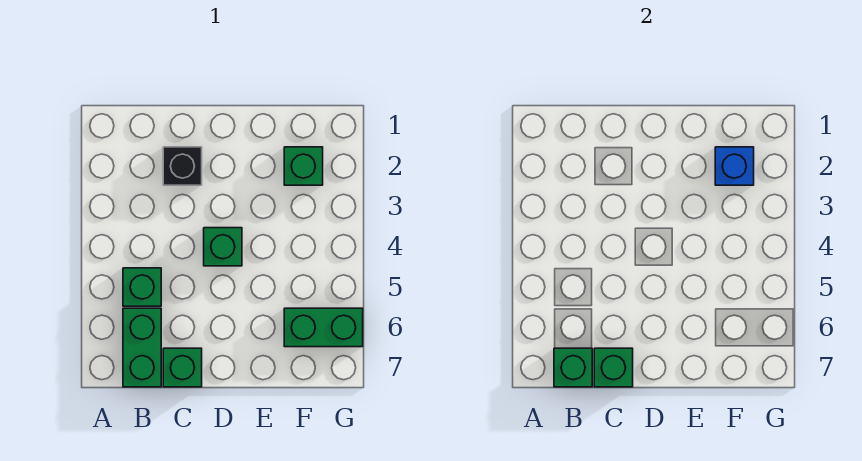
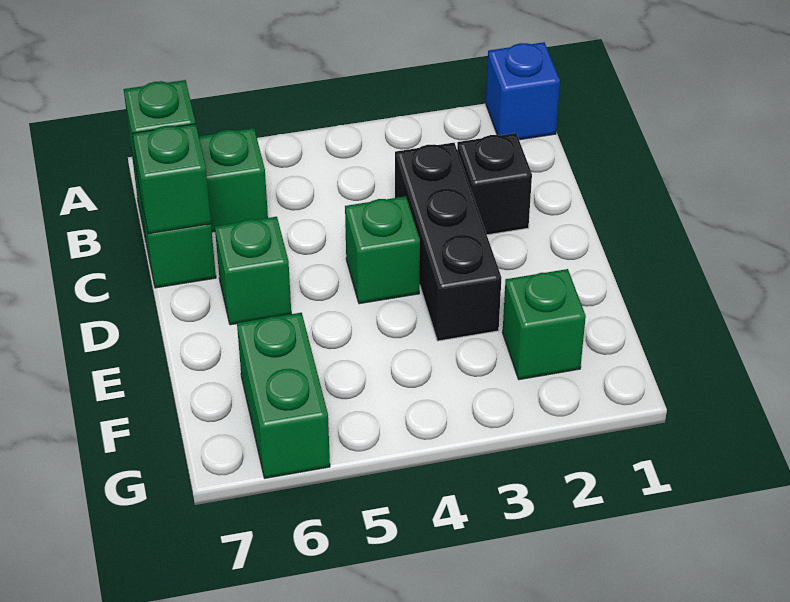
green brick B5 level 1 -> green brick D6 level 1
none -> black brick C3:E3 level 1
blue brick F2 level 2 -> blue brick A1 level 1

